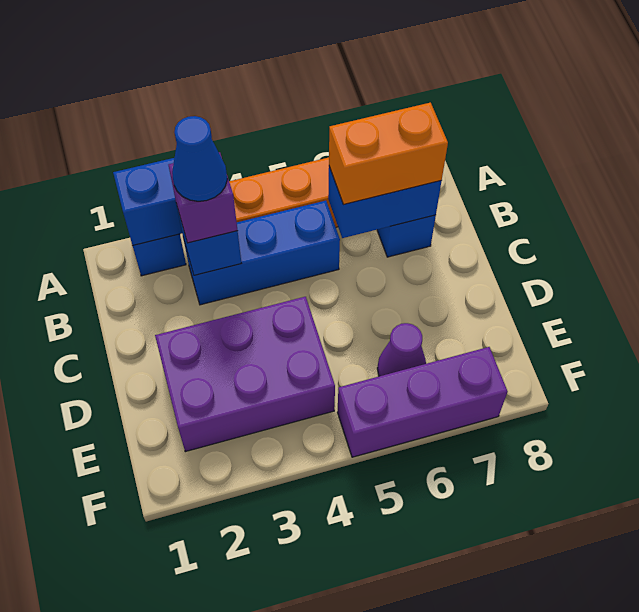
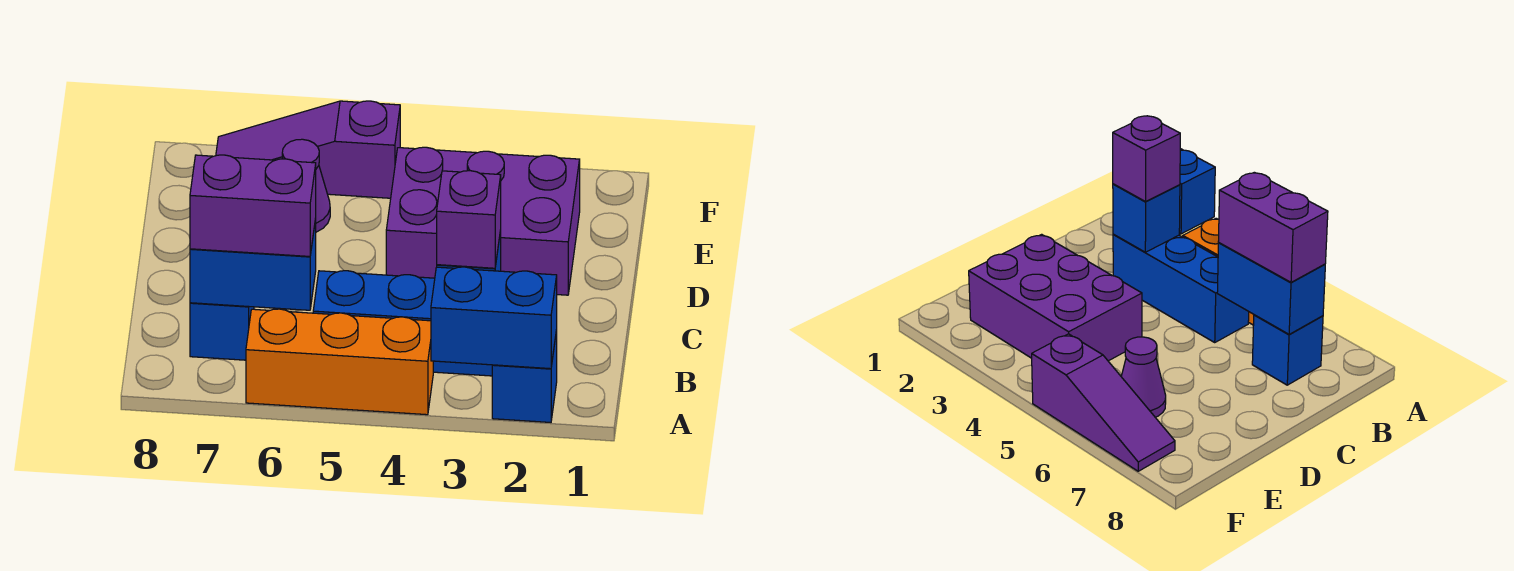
blue cone B3 level 4 -> none
orange brick B6:B7 level 3 -> purple brick B6:B7 level 3
purple brick F5:F7 level 1 -> purple slope F5:F7 level 1 top 5

